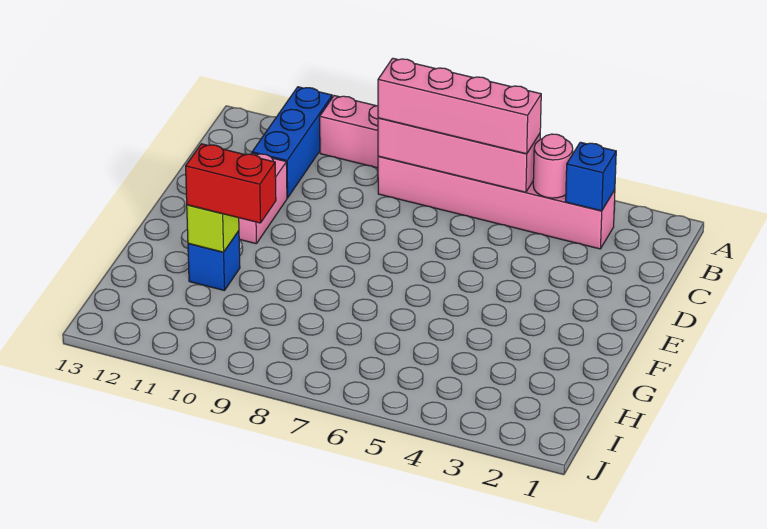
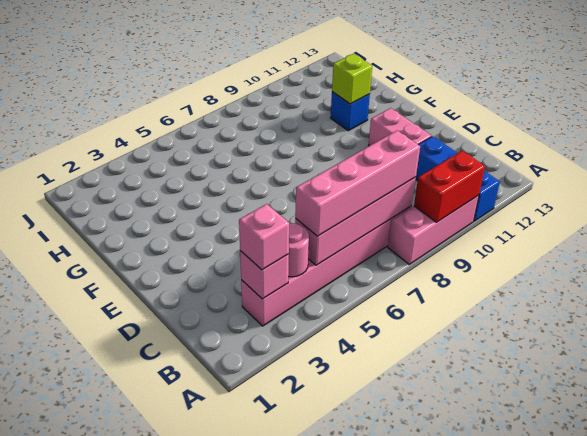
blue brick B3 level 2 -> pink brick B3 level 2
none -> pink brick B3 level 3
red brick G10:G11 level 3 -> red brick A9:A10 level 2

